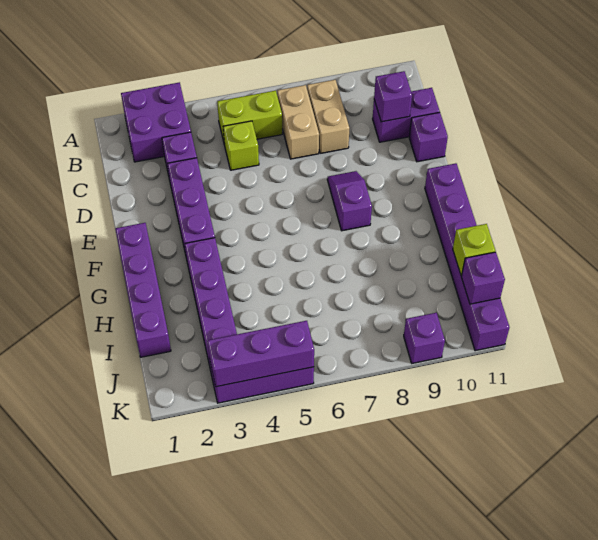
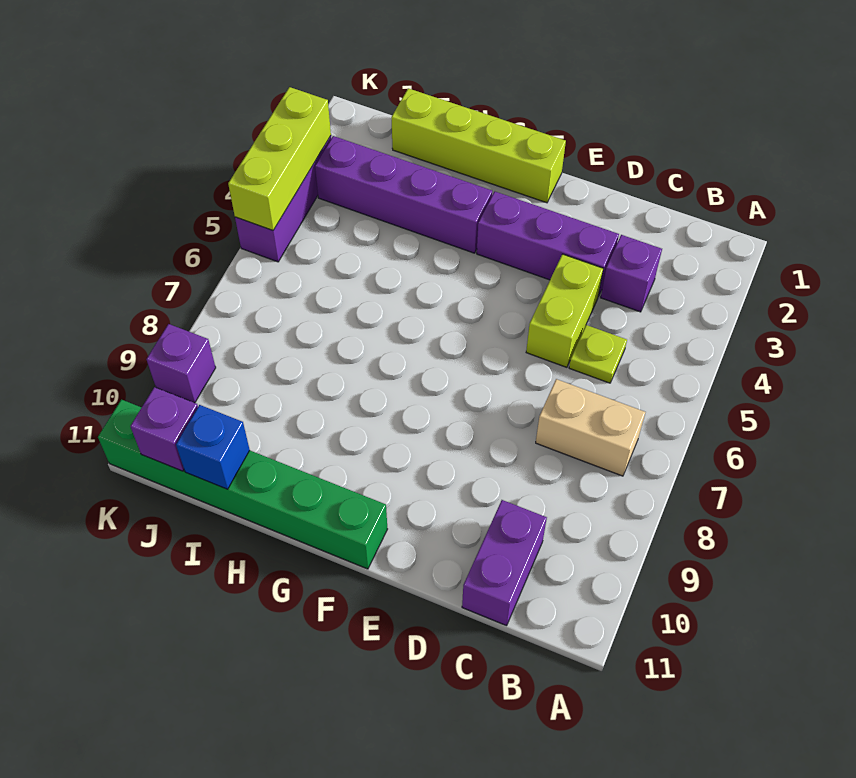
purple brick A2:B3 level 1 -> none
lime brick B5:B6 level 1 -> lime brick D4:D5 level 1
tan brick B8:C8 level 1 -> none
lime brick C5 level 1 -> lime plate C5 level 1
purple brick C10 level 2 -> none
purple brick D11 level 1 -> none
purple slope E8:F8 level 1 top F -> none
purple brick F1:I1 level 1 -> lime brick F1:I1 level 1
purple brick F11:K11 level 1 -> green brick F11:K11 level 1
lime brick I11 level 2 -> blue brick I11 level 2
purple brick K3:K5 level 2 -> lime brick K3:K5 level 2

